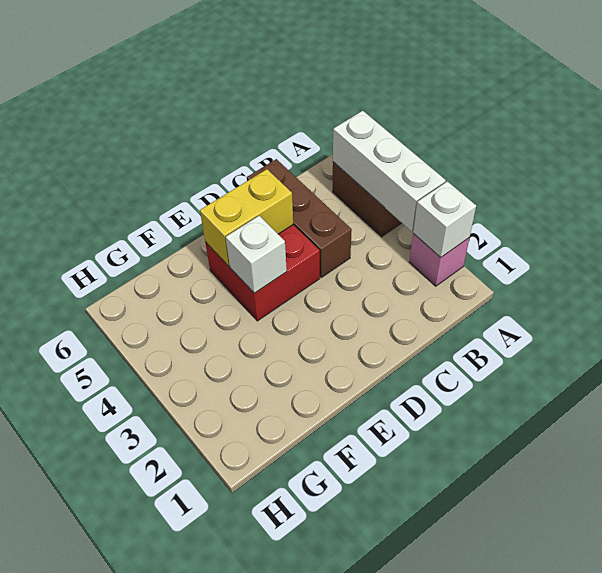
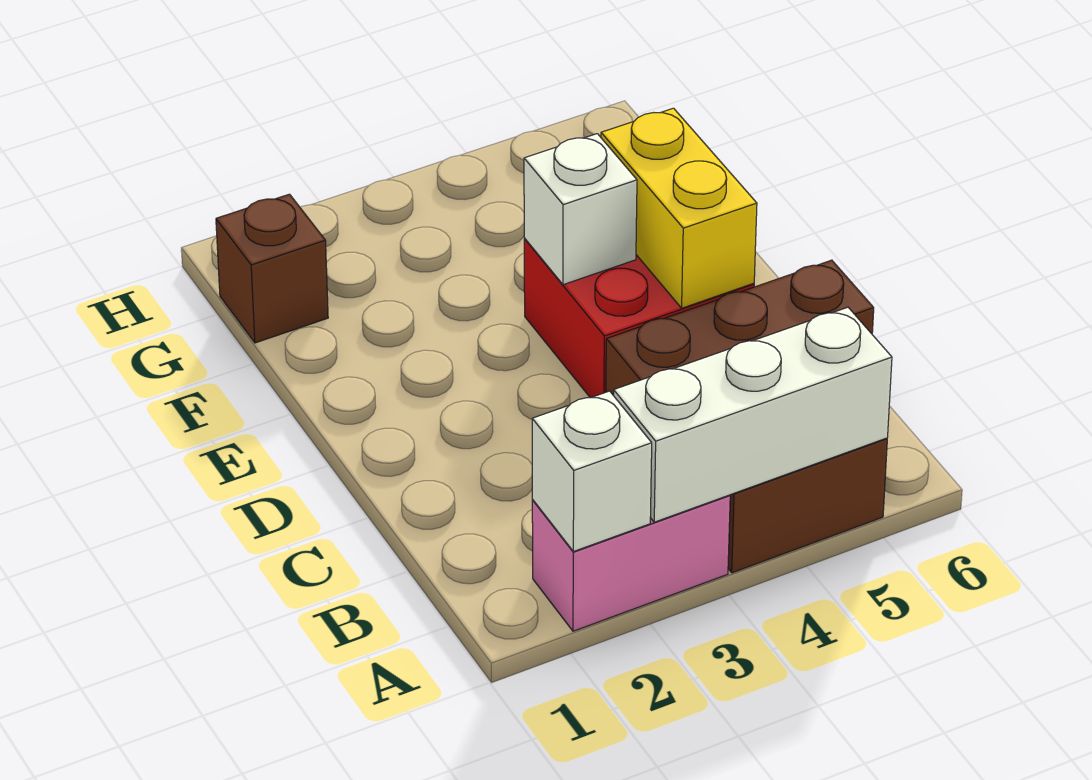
pink brick A2 level 1 -> pink brick A2:A3 level 1
none -> brown brick G1 level 1

